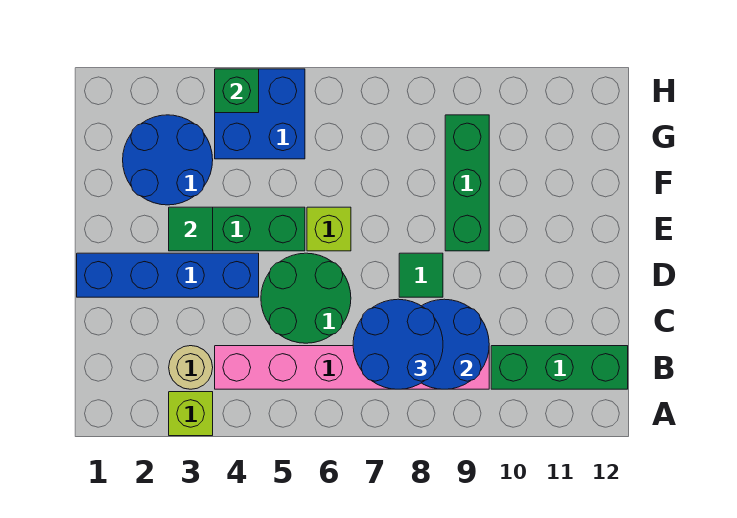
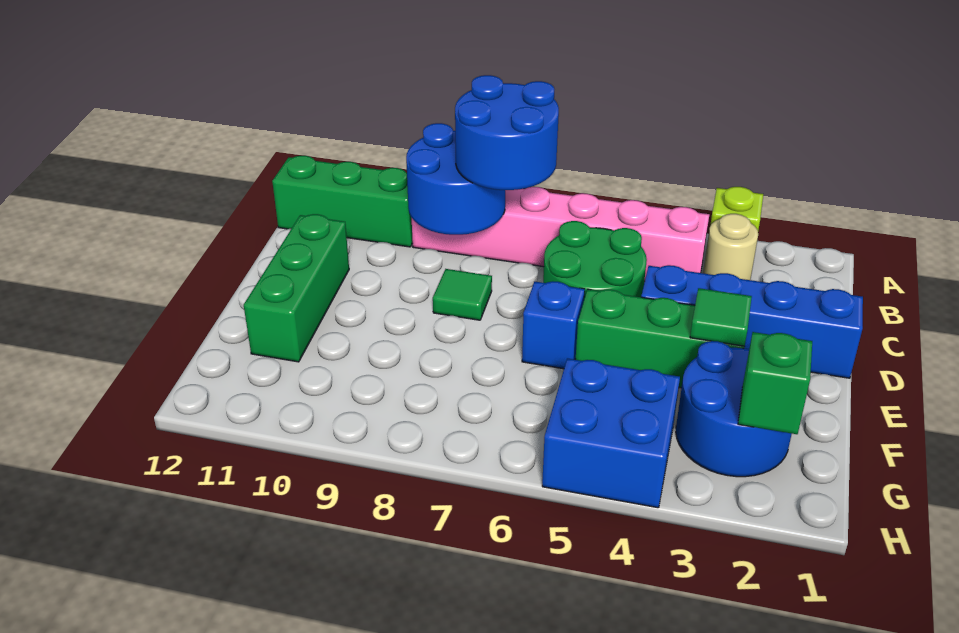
lime brick E6 level 1 -> blue brick E6 level 1
green brick E9:G9 level 1 -> green brick D11:F11 level 1
green brick H4 level 2 -> green brick G2 level 2

